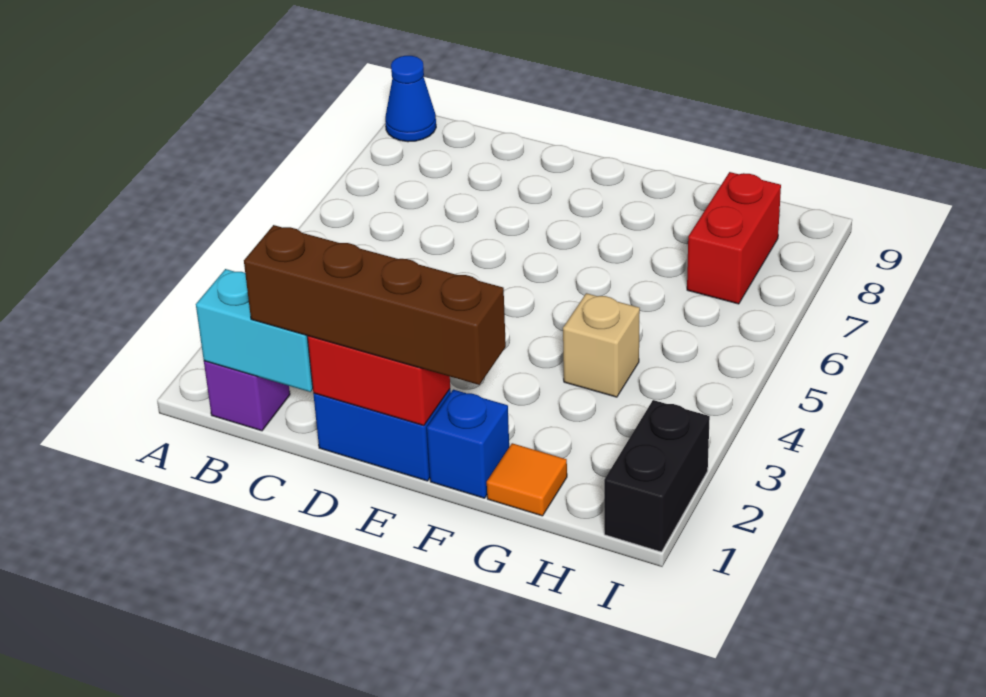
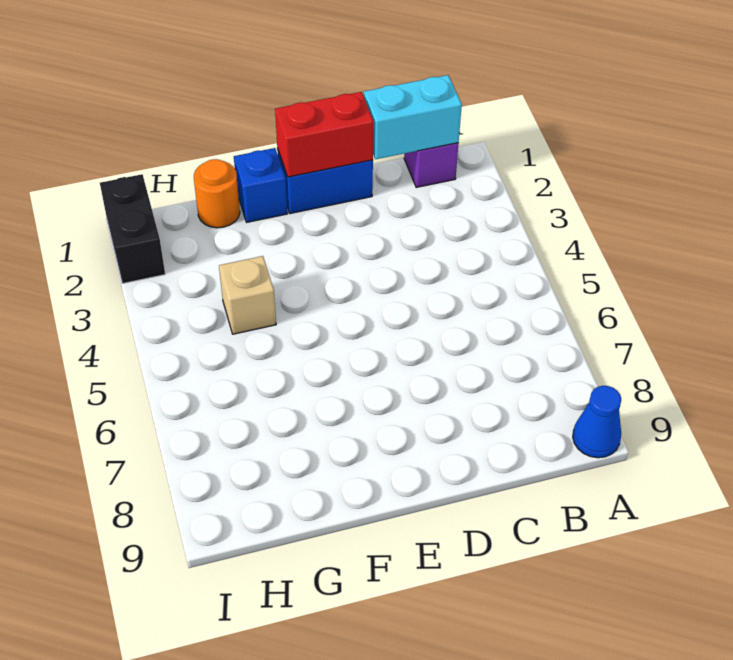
brown brick C1:F1 level 3 -> none
orange tile G1 level 1 -> orange round brick G1 level 1
red brick H7:H8 level 1 -> none

